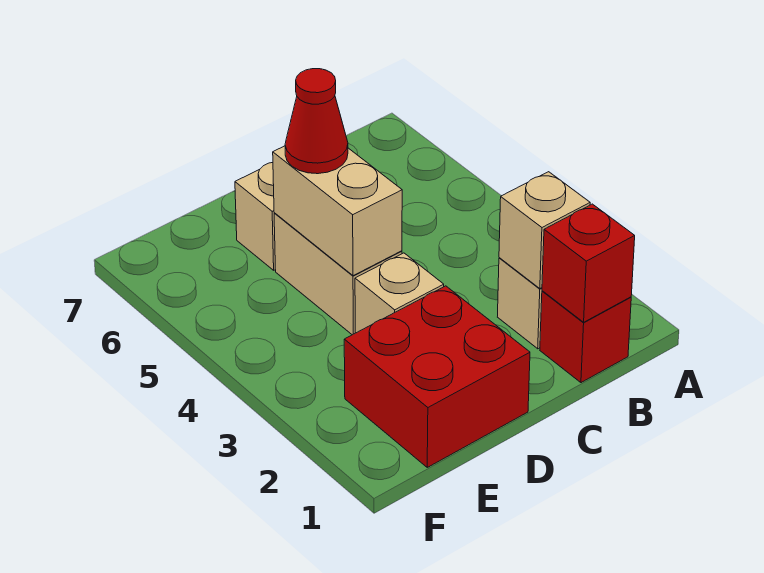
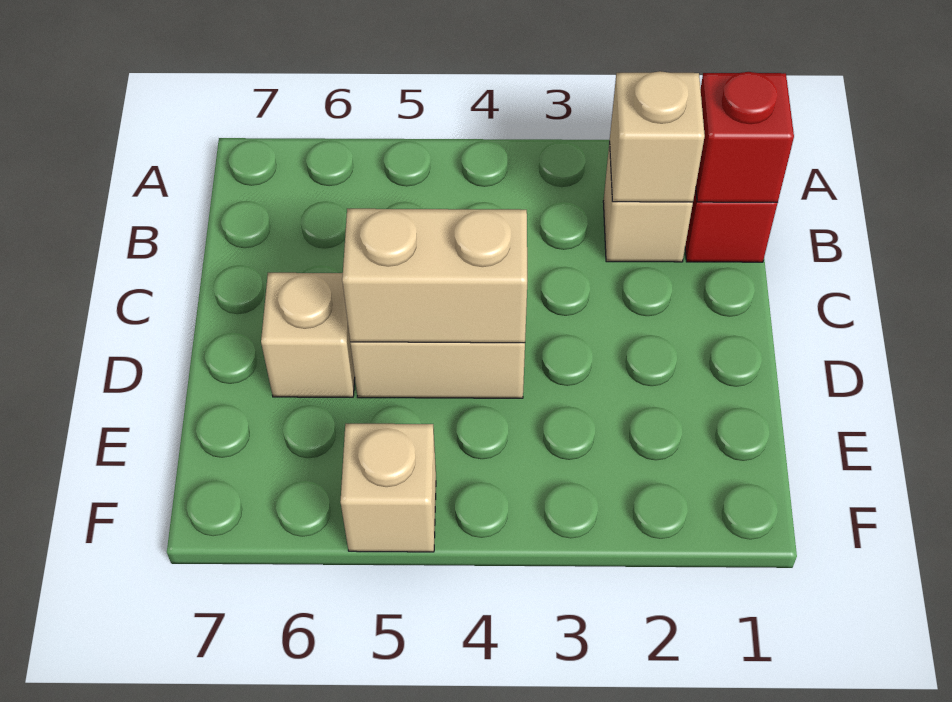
red brick D1:E2 level 1 -> none
tan brick D3 level 1 -> tan brick F5 level 1
red cone D5 level 3 -> none

